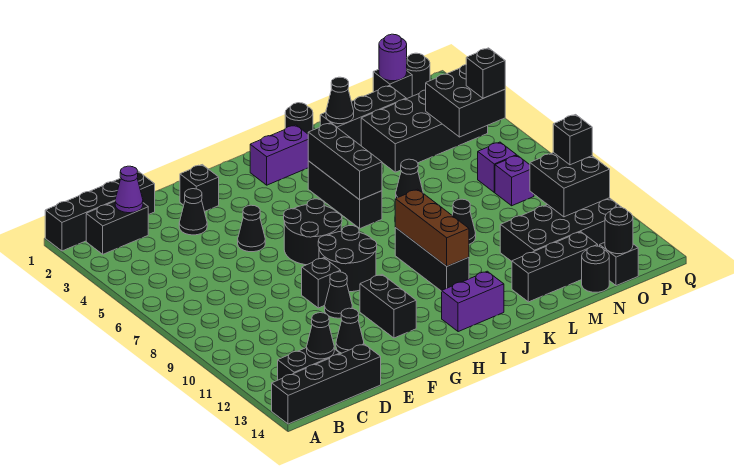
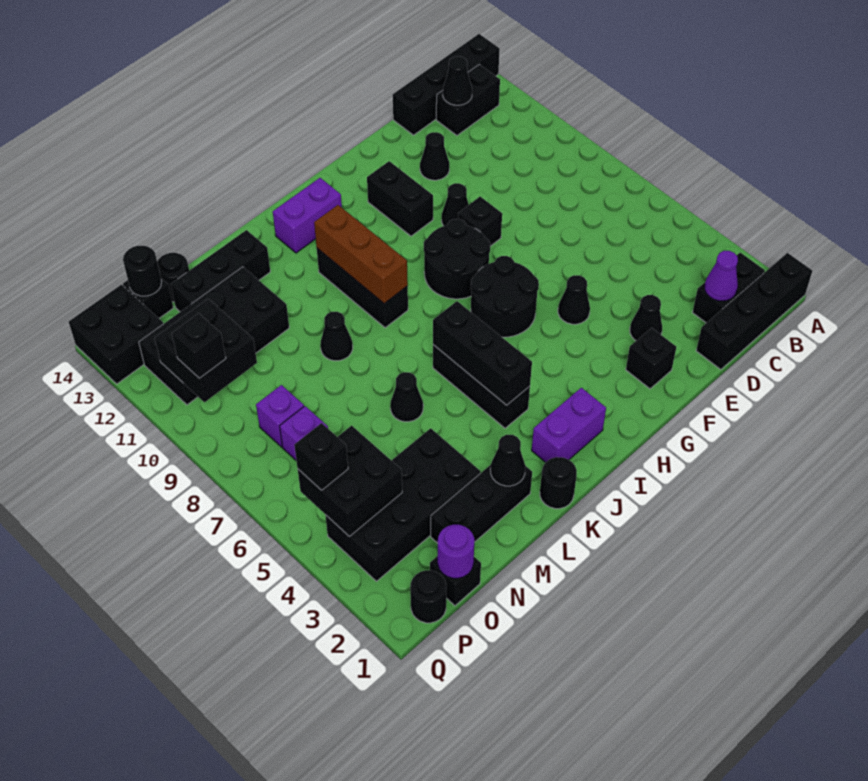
none -> black brick P13:Q14 level 1

